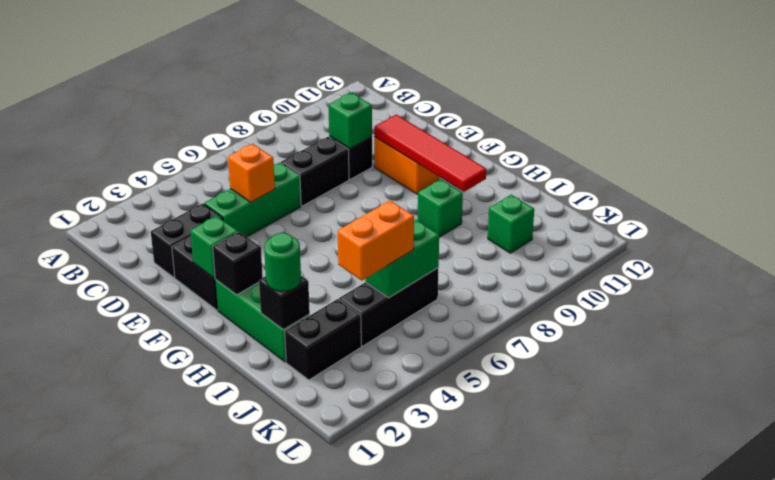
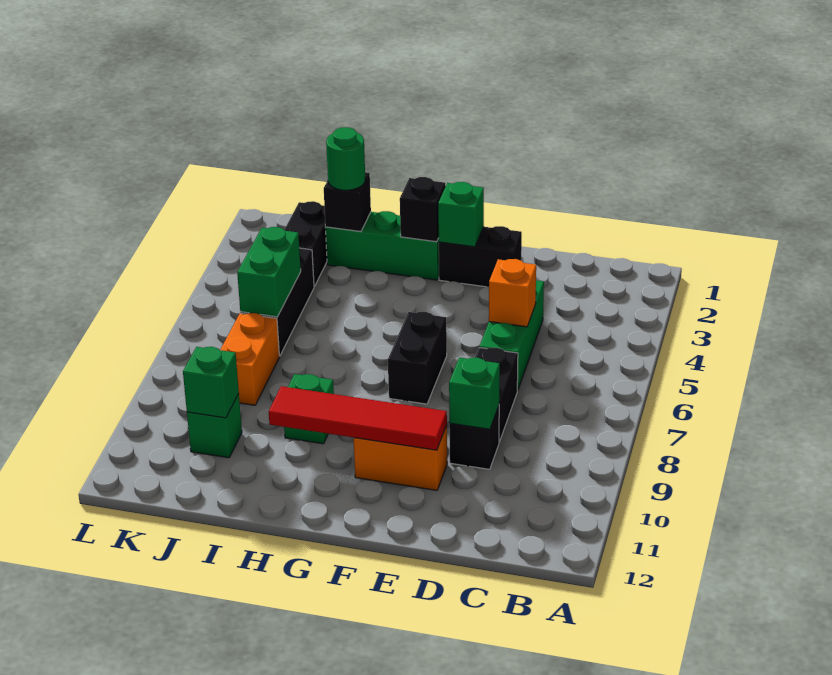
black brick D2:D3 level 1 -> black brick F6:F7 level 1
orange brick J4:J5 level 3 -> orange brick J7:J8 level 1
none -> green brick J10 level 2

